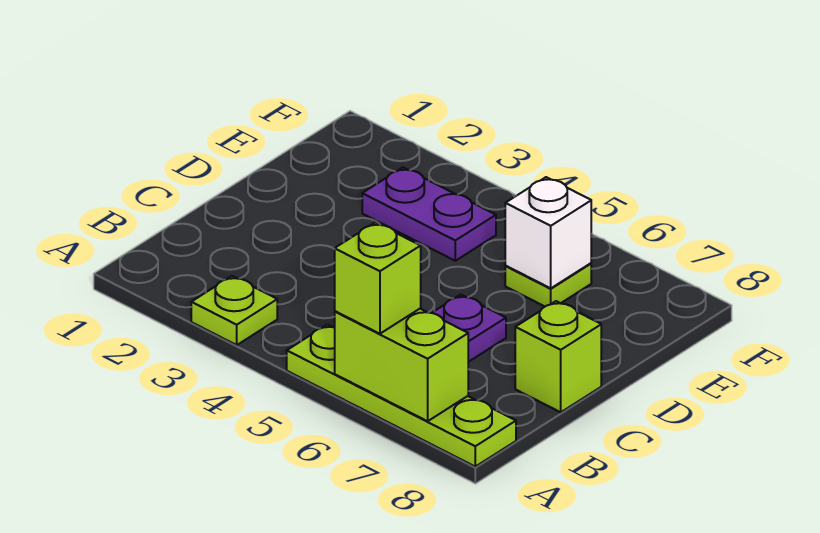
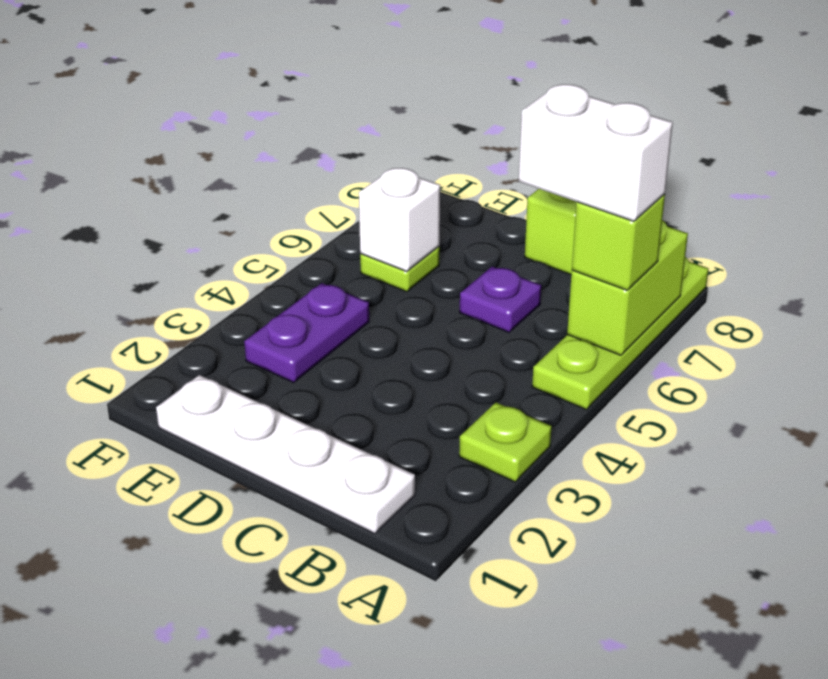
none -> white brick A6:B6 level 4
none -> white plate B1:E1 level 1

